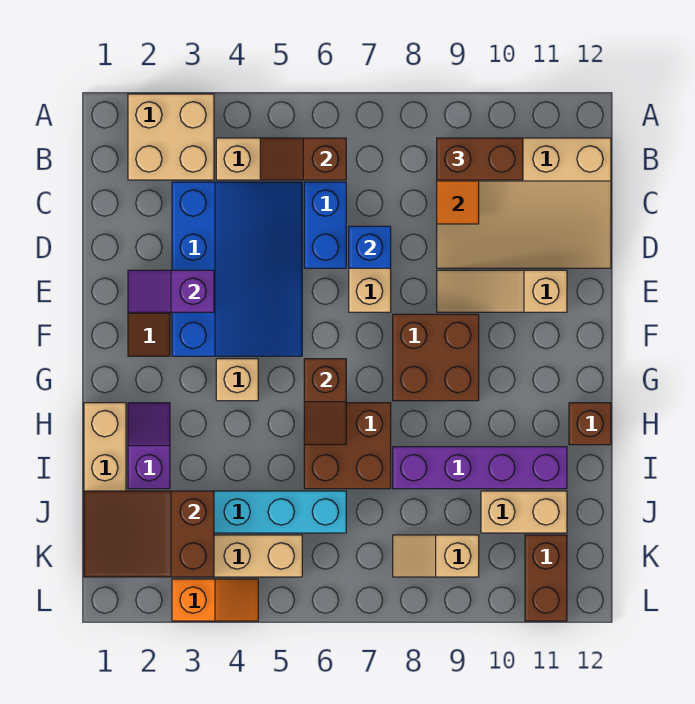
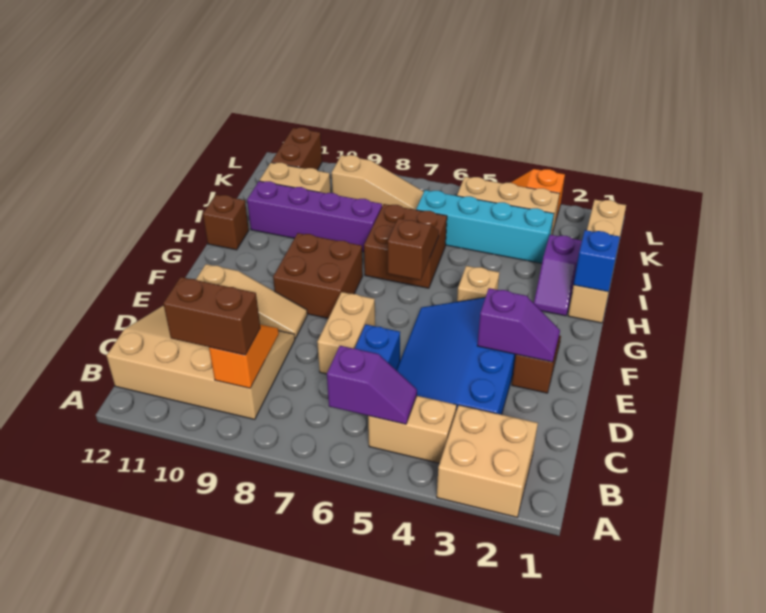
brown slope B5:B6 level 2 top 6 -> purple slope B5:B6 level 2 top 6
blue brick D7 level 2 -> blue brick H1 level 2
brown slope J1:K3 level 2 top 3 -> none
tan slope K8:K9 level 1 top 9 -> tan slope K7:K9 level 1 top 9

